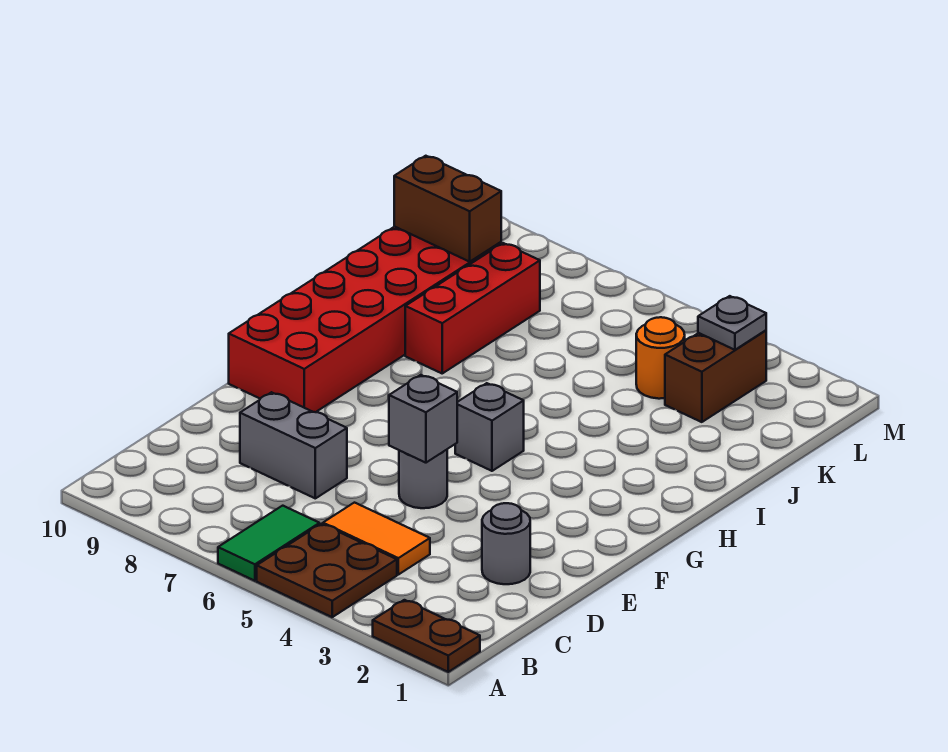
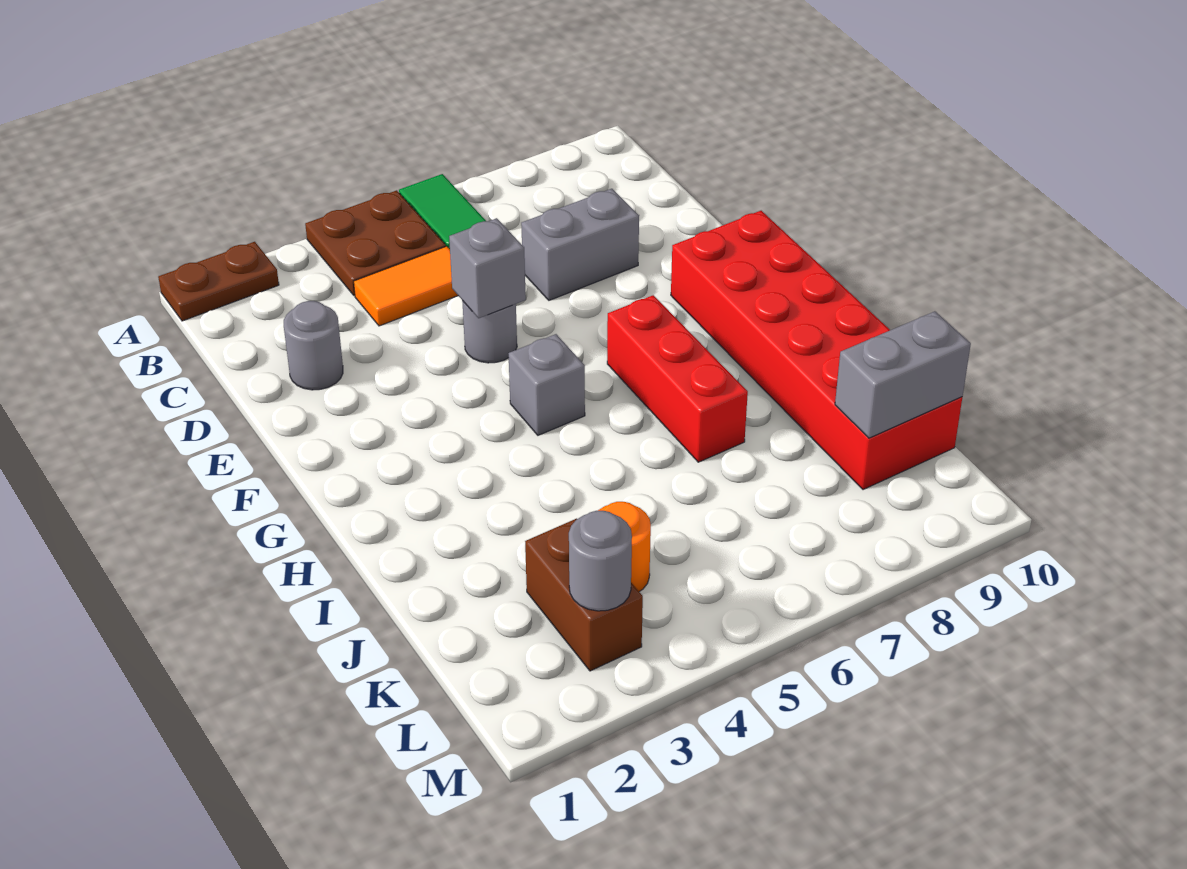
red brick I8:K8 level 1 -> red brick G7:I7 level 1
brown brick K9:K10 level 2 -> grey brick K9:K10 level 2
grey plate L3 level 2 -> grey round brick L3 level 2

